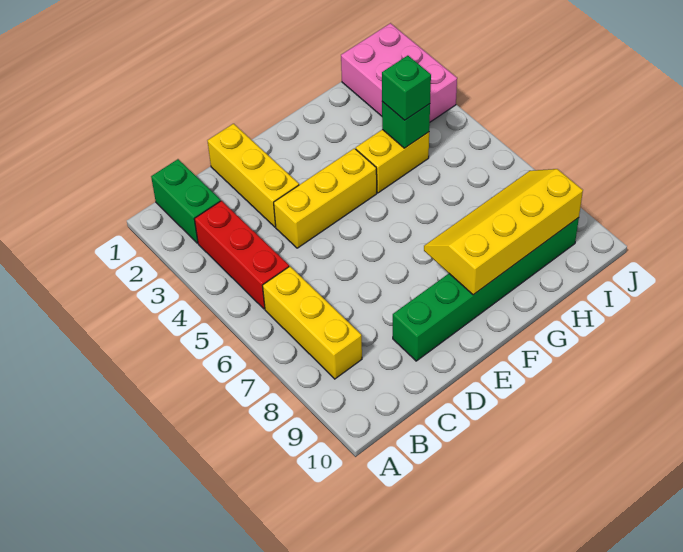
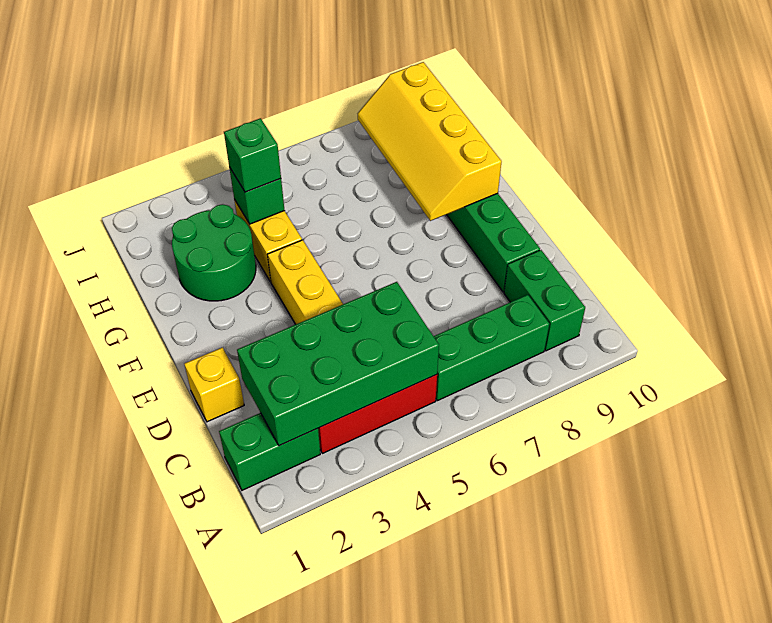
none -> green brick B2:C5 level 2
yellow brick B6:B8 level 1 -> green brick B6:B8 level 1
none -> green brick B9:C9 level 1
yellow brick D1:D3 level 1 -> yellow brick D1 level 1
none -> green round brick G2:H3 level 1
pink brick I1:J3 level 1 -> none

